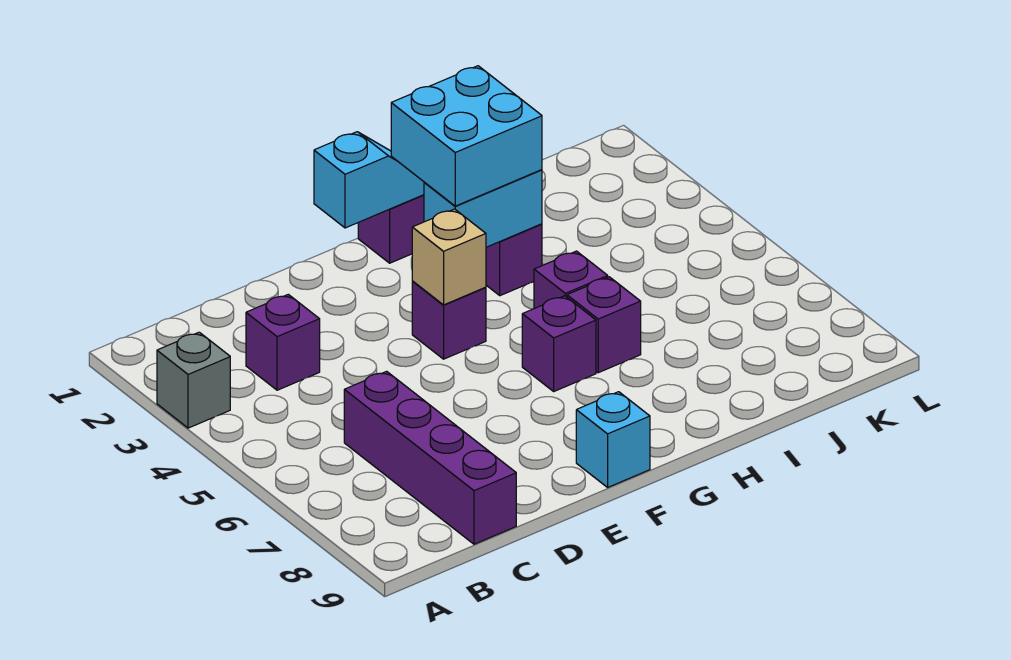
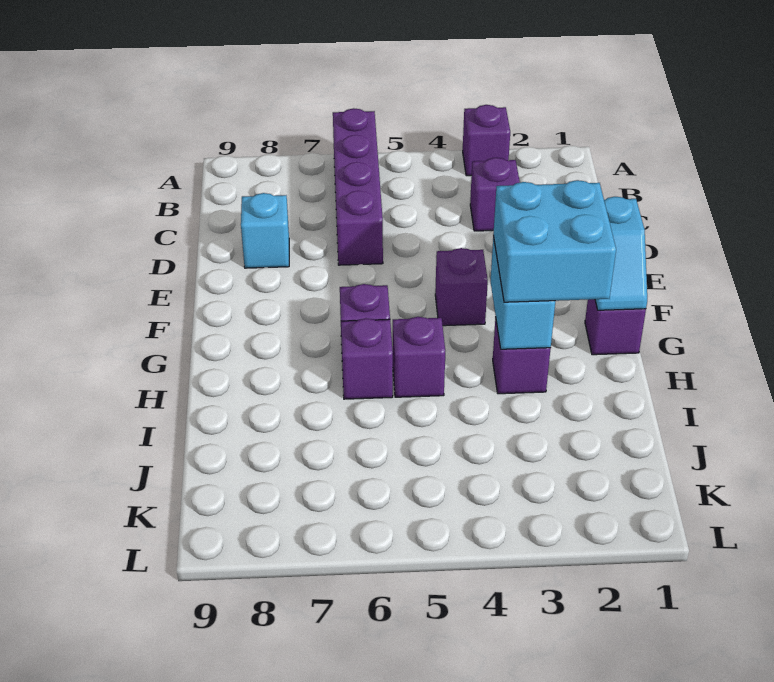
grey brick A3 level 1 -> purple brick A3 level 1
purple brick C6:C9 level 1 -> purple brick A6:D6 level 1
tan brick F4 level 2 -> none
cyan brick F9 level 1 -> cyan brick D8 level 1

